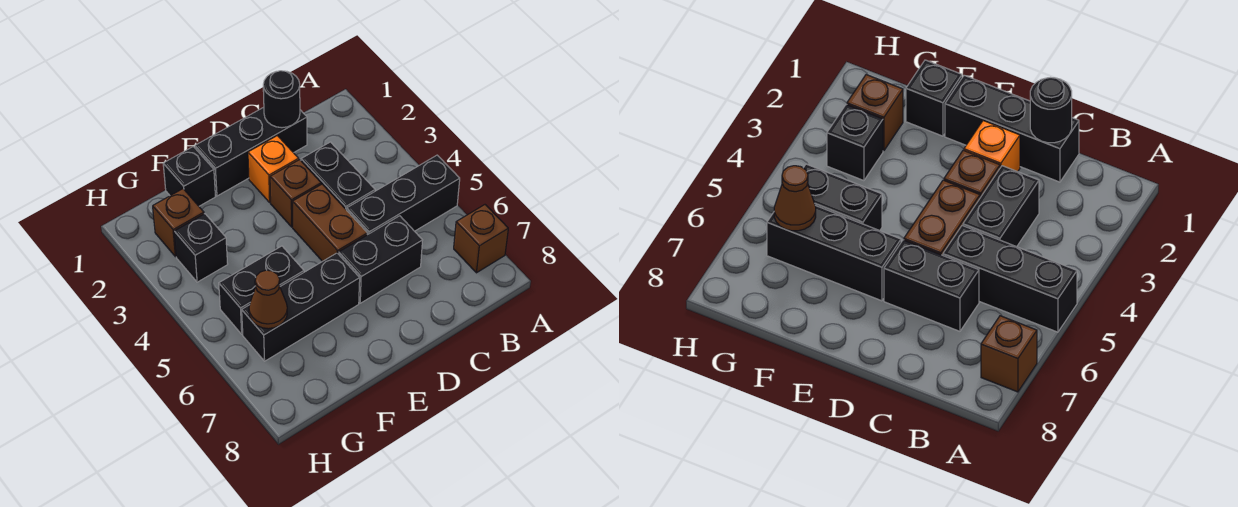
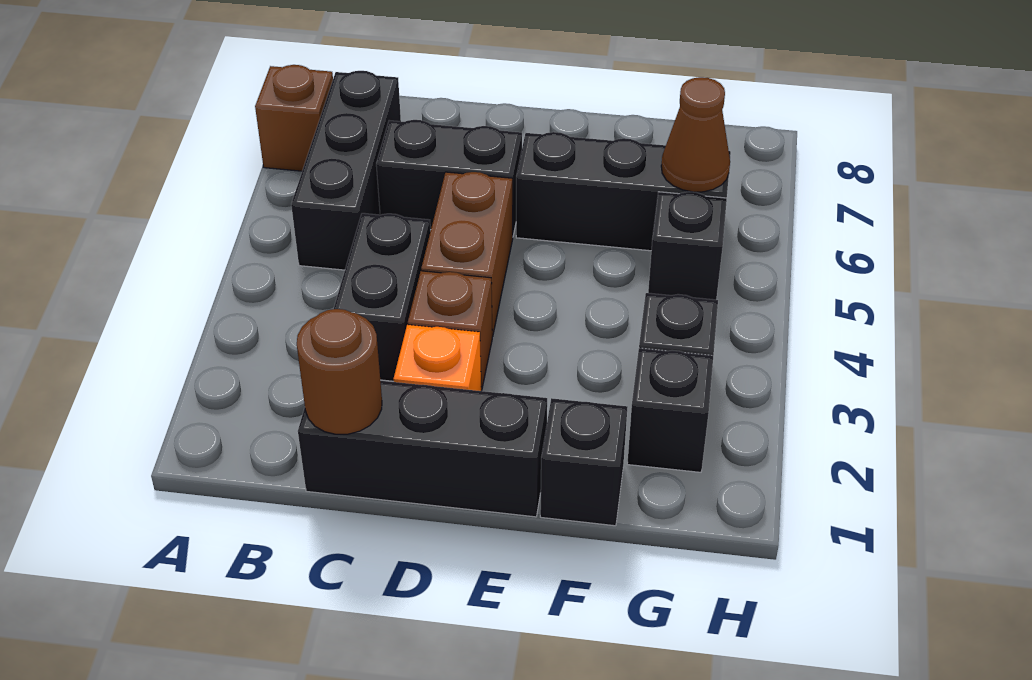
black brick A5:C5 level 1 -> black brick B5:B7 level 1
black round brick C1 level 2 -> brown round brick C1 level 2
black brick F5:G5 level 1 -> black brick G5 level 1
brown brick G2 level 1 -> black brick G2 level 1

